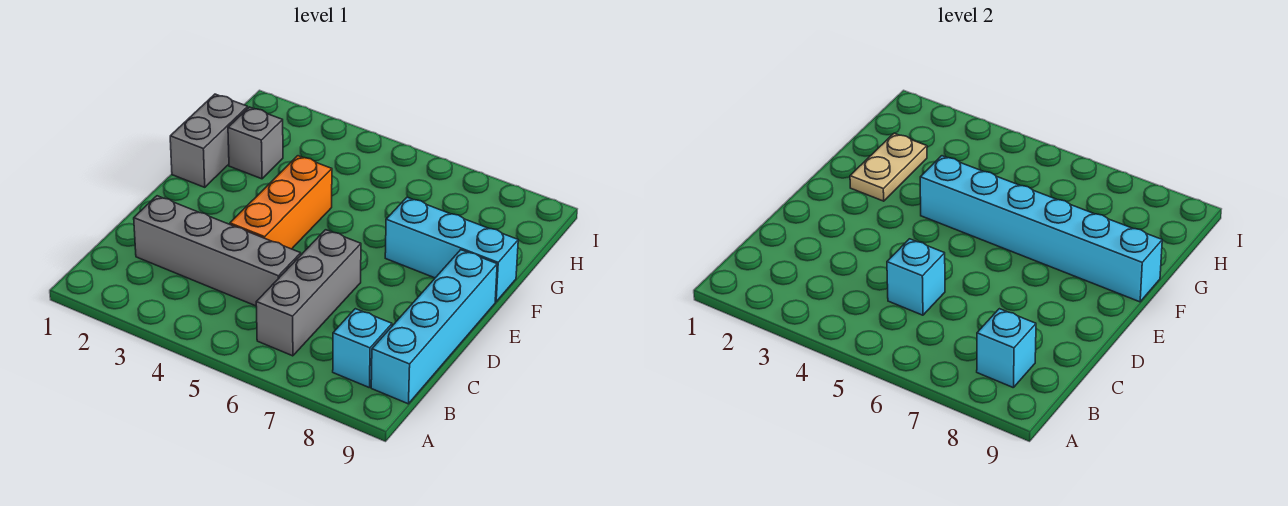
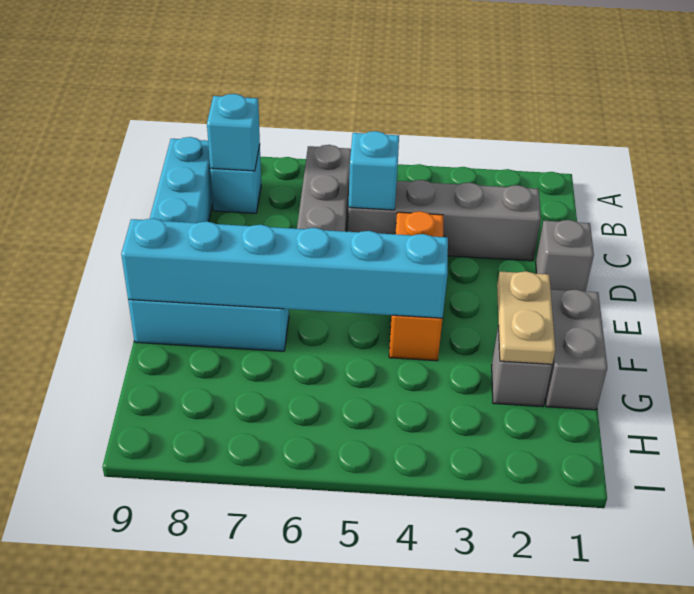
none -> grey brick D1 level 1

